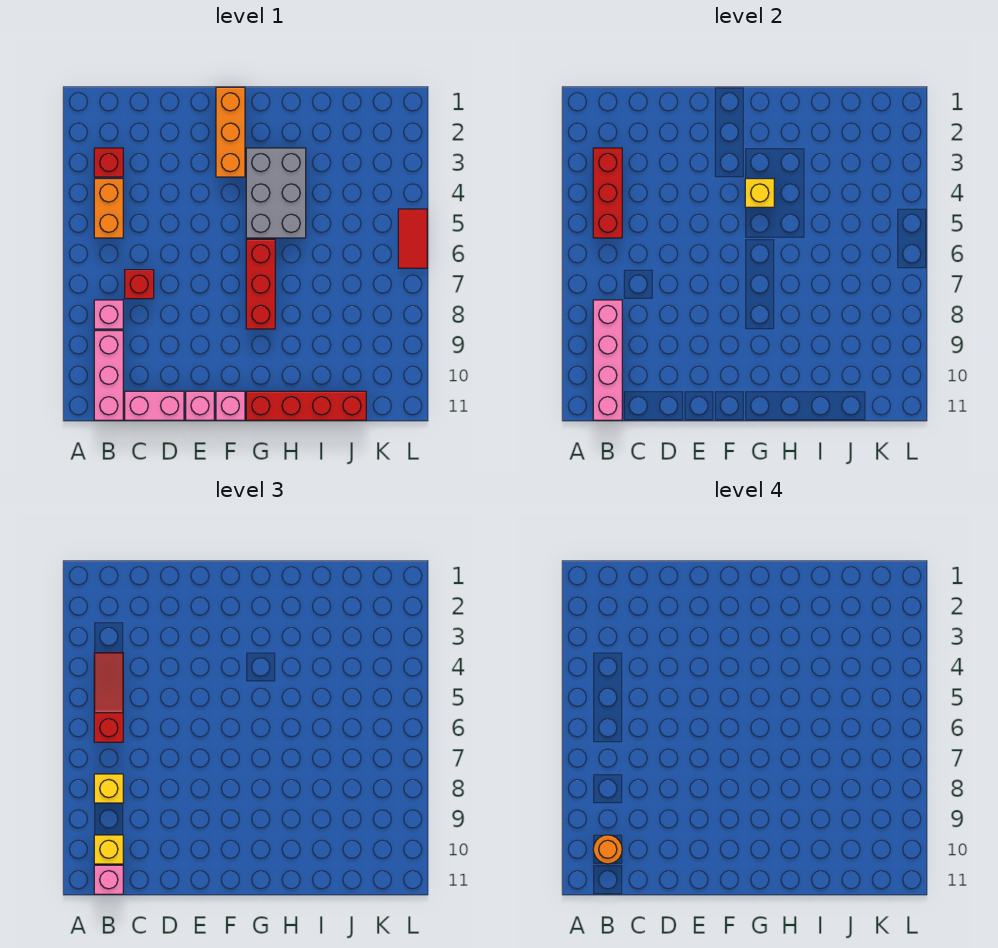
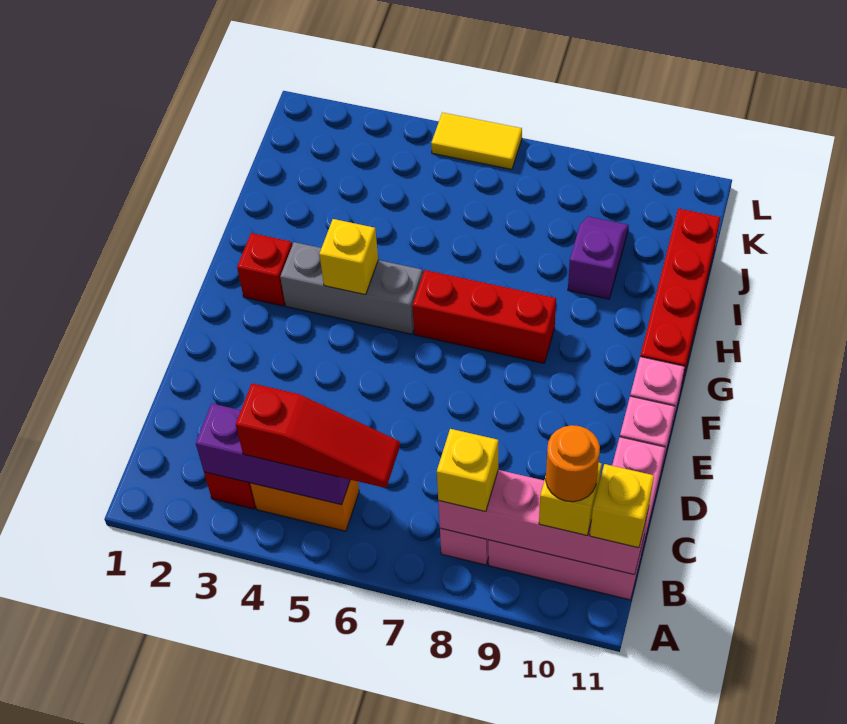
red brick B3:B5 level 2 -> purple brick B3:B5 level 2
red slope B4:B6 level 3 top 6 -> red slope B4:B6 level 3 top 4
pink brick B11 level 3 -> yellow brick B11 level 3
red brick C7 level 1 -> red brick G2 level 1
orange brick F1:F3 level 1 -> none
grey brick G3:H5 level 1 -> grey brick G3:G5 level 1
none -> purple slope I9:J9 level 1 top I
red tile L5:L6 level 1 -> yellow tile L5:L6 level 1

